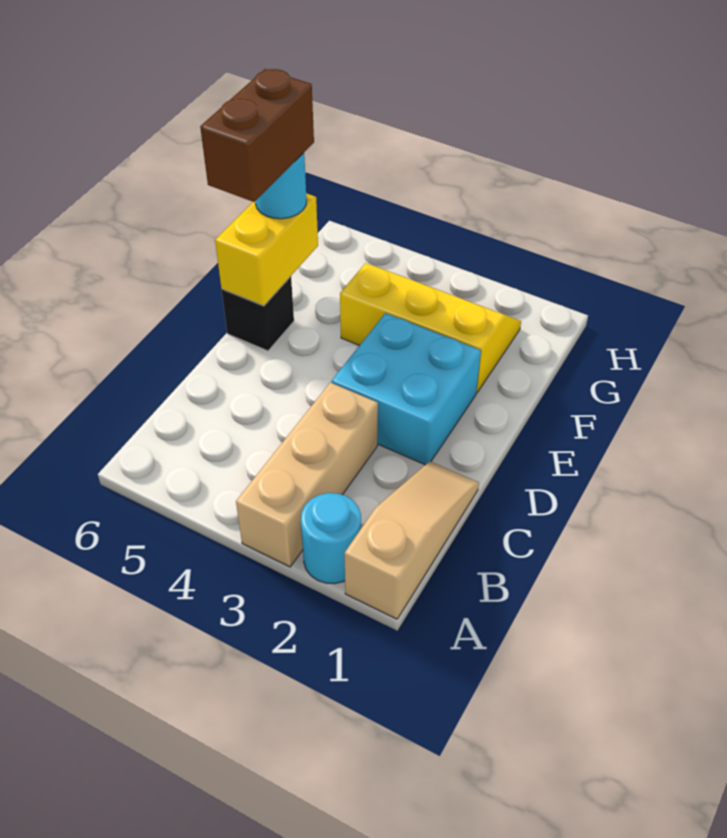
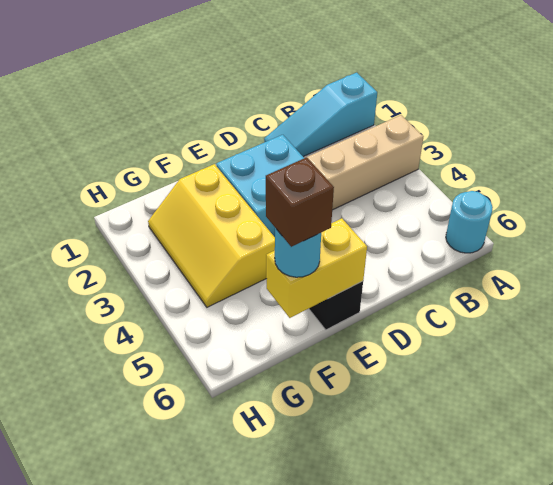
tan slope A1:C1 level 1 top A -> cyan slope A1:C1 level 1 top A
cyan round brick A2 level 1 -> cyan round brick A6 level 1
brown brick E6:F6 level 4 -> brown brick F6 level 4

